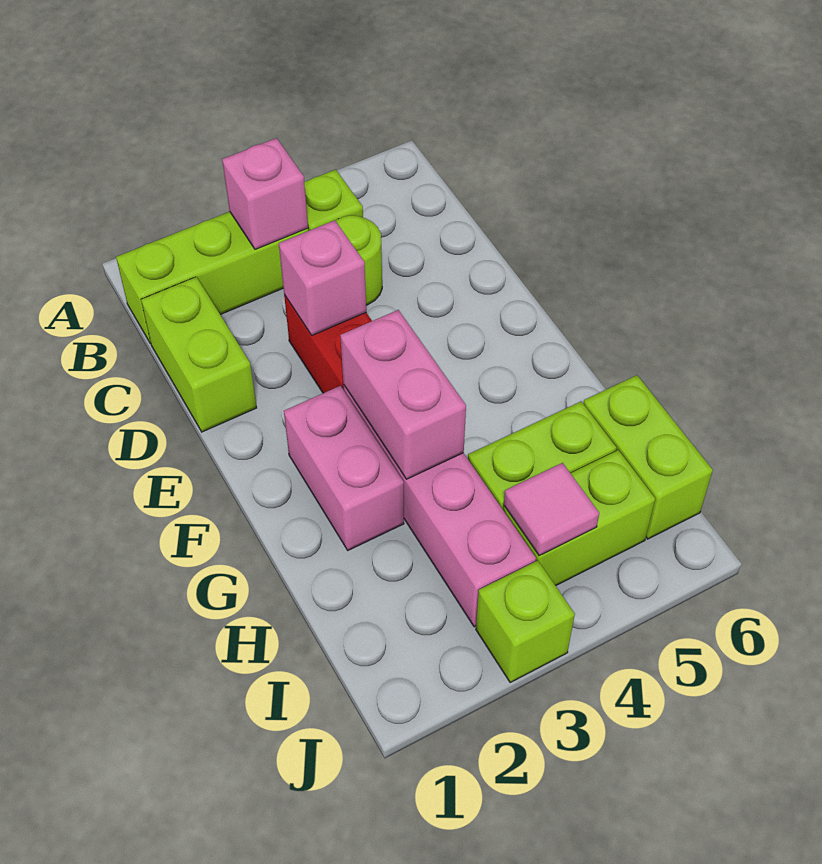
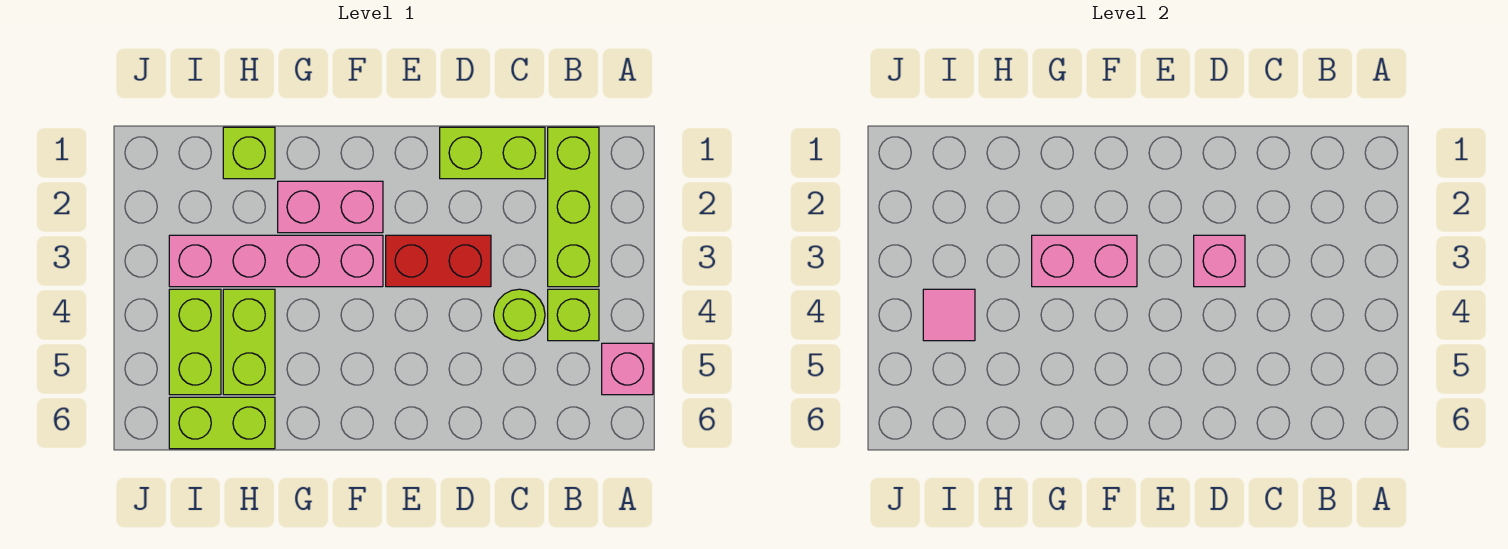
pink brick B3 level 2 -> pink brick A5 level 1
lime brick J3 level 1 -> lime brick H1 level 1

